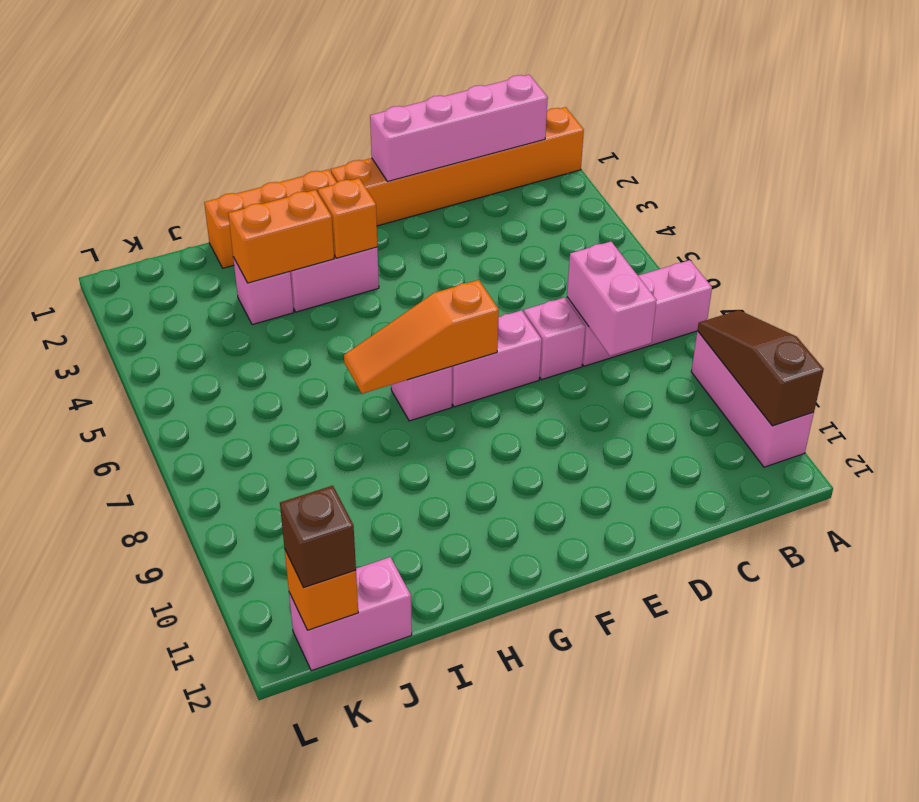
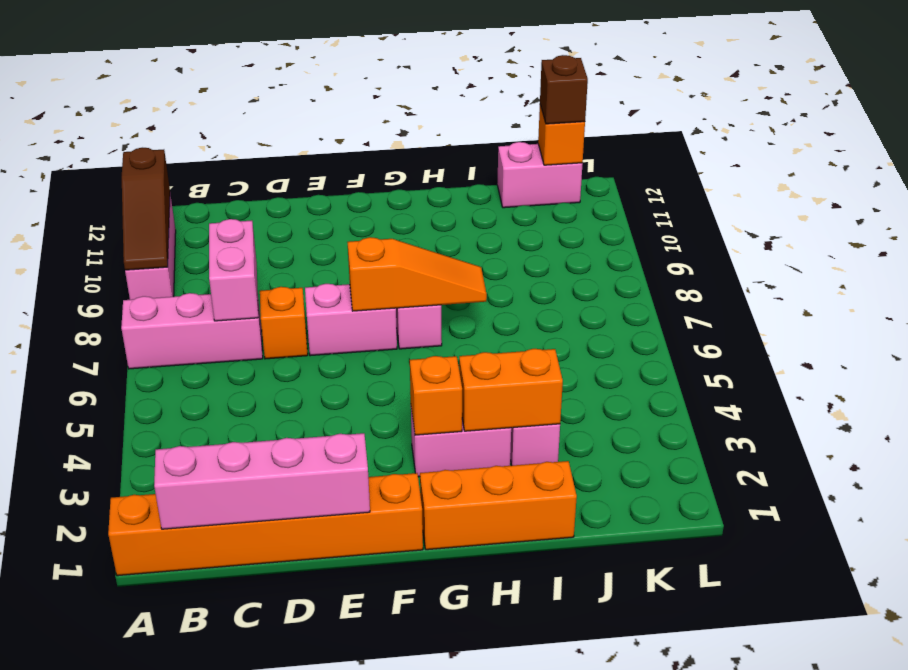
pink brick D7 level 1 -> orange brick D7 level 1

